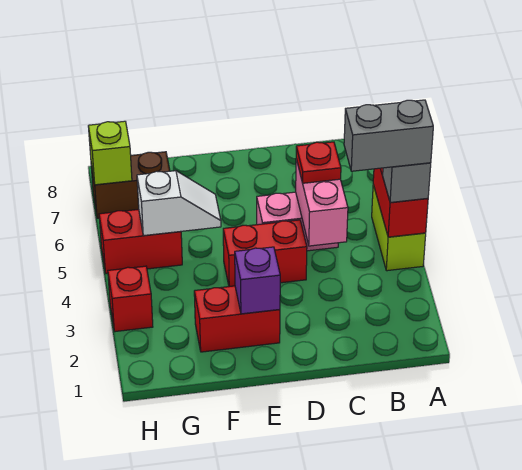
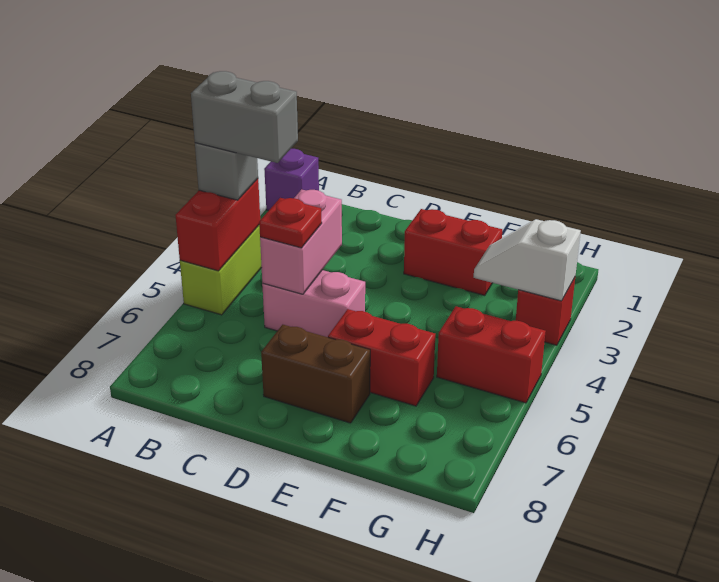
red brick D4:E4 level 1 -> red brick E6:F6 level 1
purple brick E2 level 2 -> purple brick A1 level 1
white slope F5:G5 level 2 top G -> white slope G3:H3 level 2 top H
brown brick G7:H7 level 1 -> brown brick D7:E7 level 1
lime brick H7 level 2 -> none

